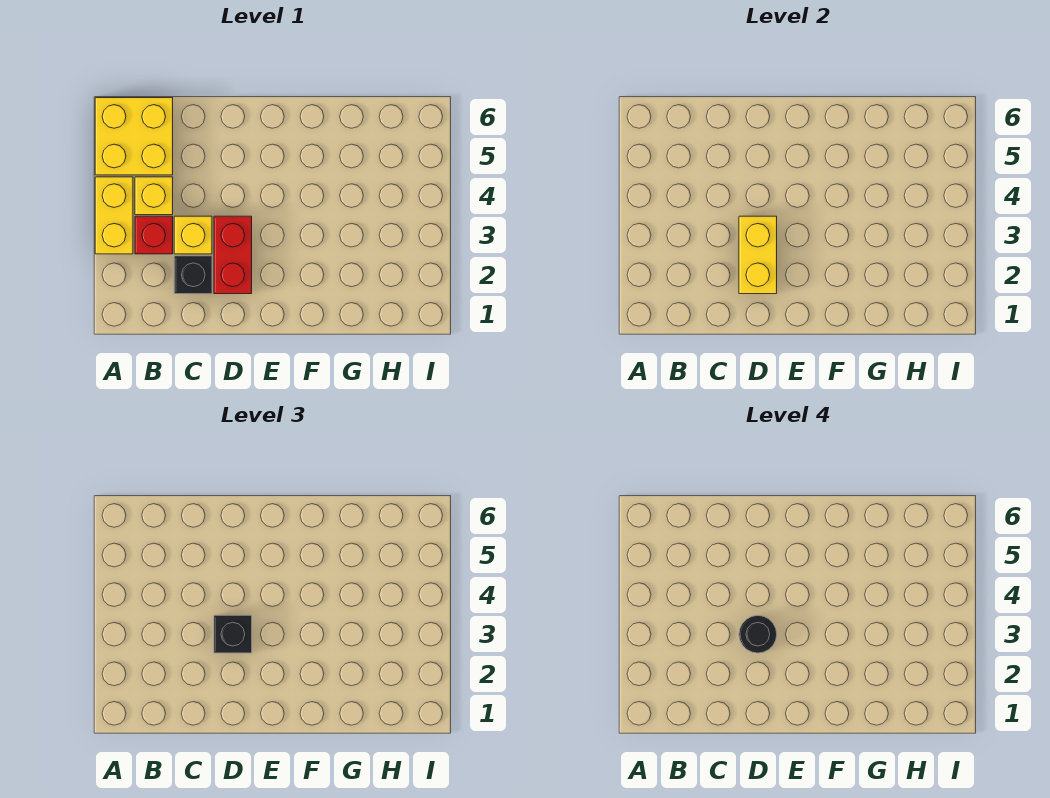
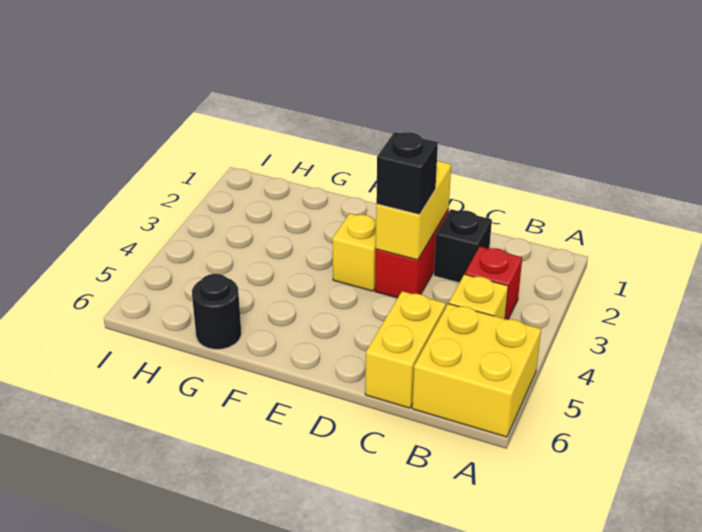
yellow brick A3:A4 level 1 -> yellow brick C5:C6 level 1
yellow brick C3 level 1 -> yellow brick E3 level 1
black round brick D3 level 4 -> black round brick G6 level 1

